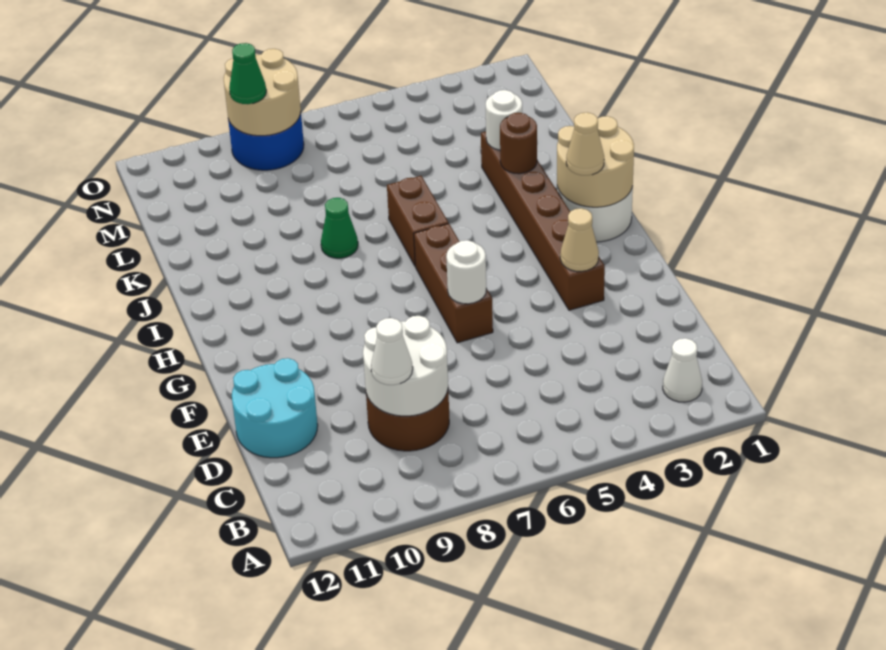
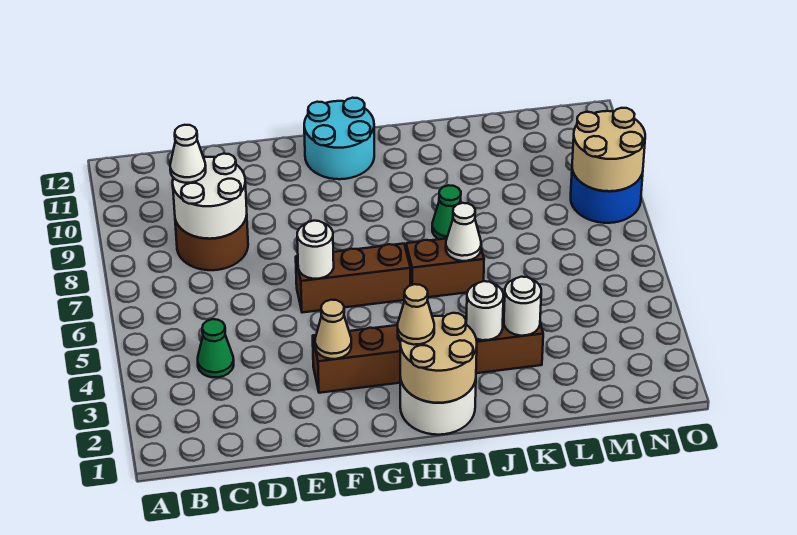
white cone B2 level 1 -> white cone J6 level 2
cyan round brick D11:E12 level 1 -> cyan round brick G11:H12 level 1
brown round brick J3 level 2 -> white round brick J3 level 2
green cone N9 level 3 -> green cone C4 level 1

